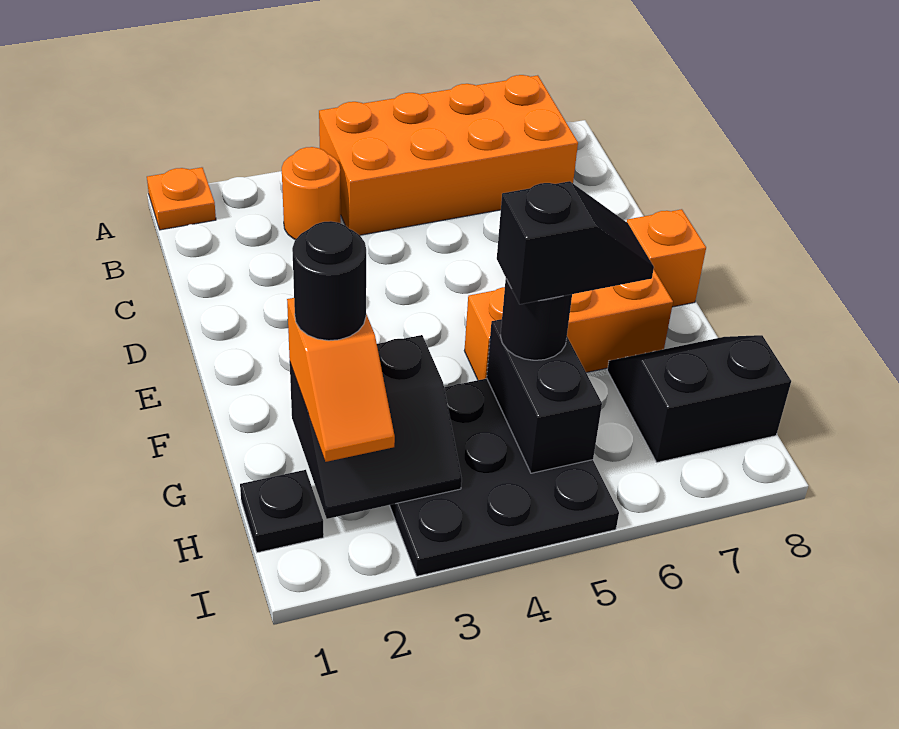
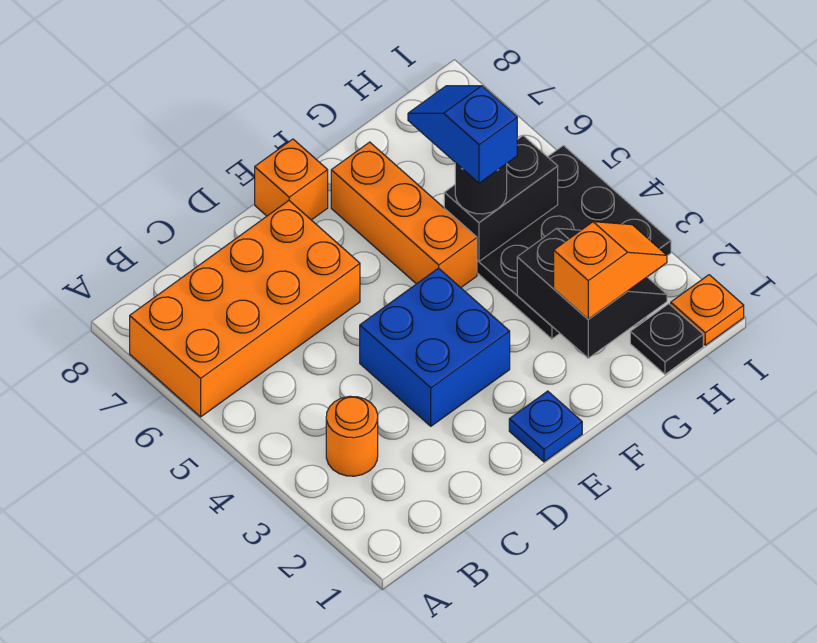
orange plate A1 level 1 -> orange plate I1 level 1
orange brick A4:B7 level 1 -> orange brick A6:D7 level 1
none -> blue brick D3:E4 level 1
none -> blue plate E1 level 1
black round brick G2 level 4 -> none
black slope G5:G6 level 4 top 5 -> blue slope G5:G6 level 4 top 5
black slope G7:H8 level 1 top H -> none

